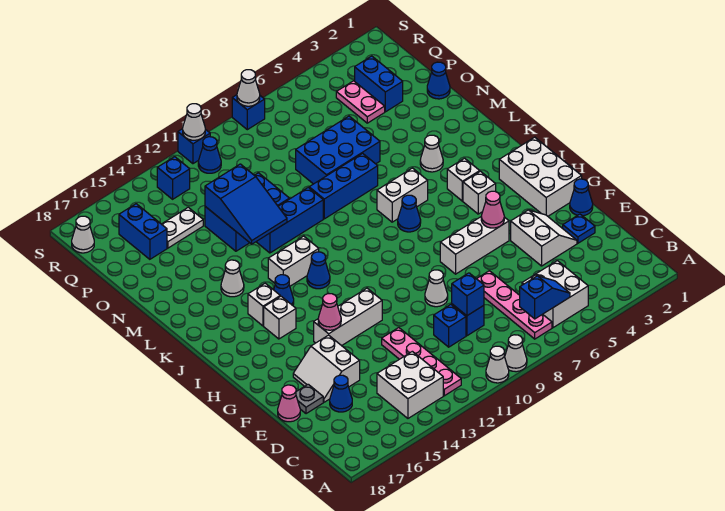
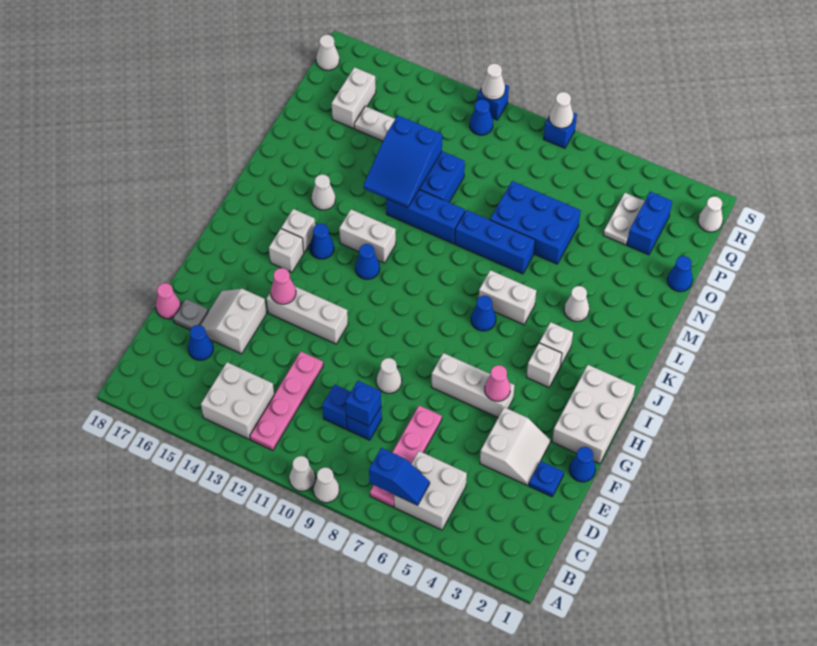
pink plate P4:Q4 level 1 -> white plate P4:Q4 level 1
blue brick P16:Q16 level 1 -> white brick P16:Q16 level 1
none -> white cone R1 level 1
blue brick R13 level 1 -> none

